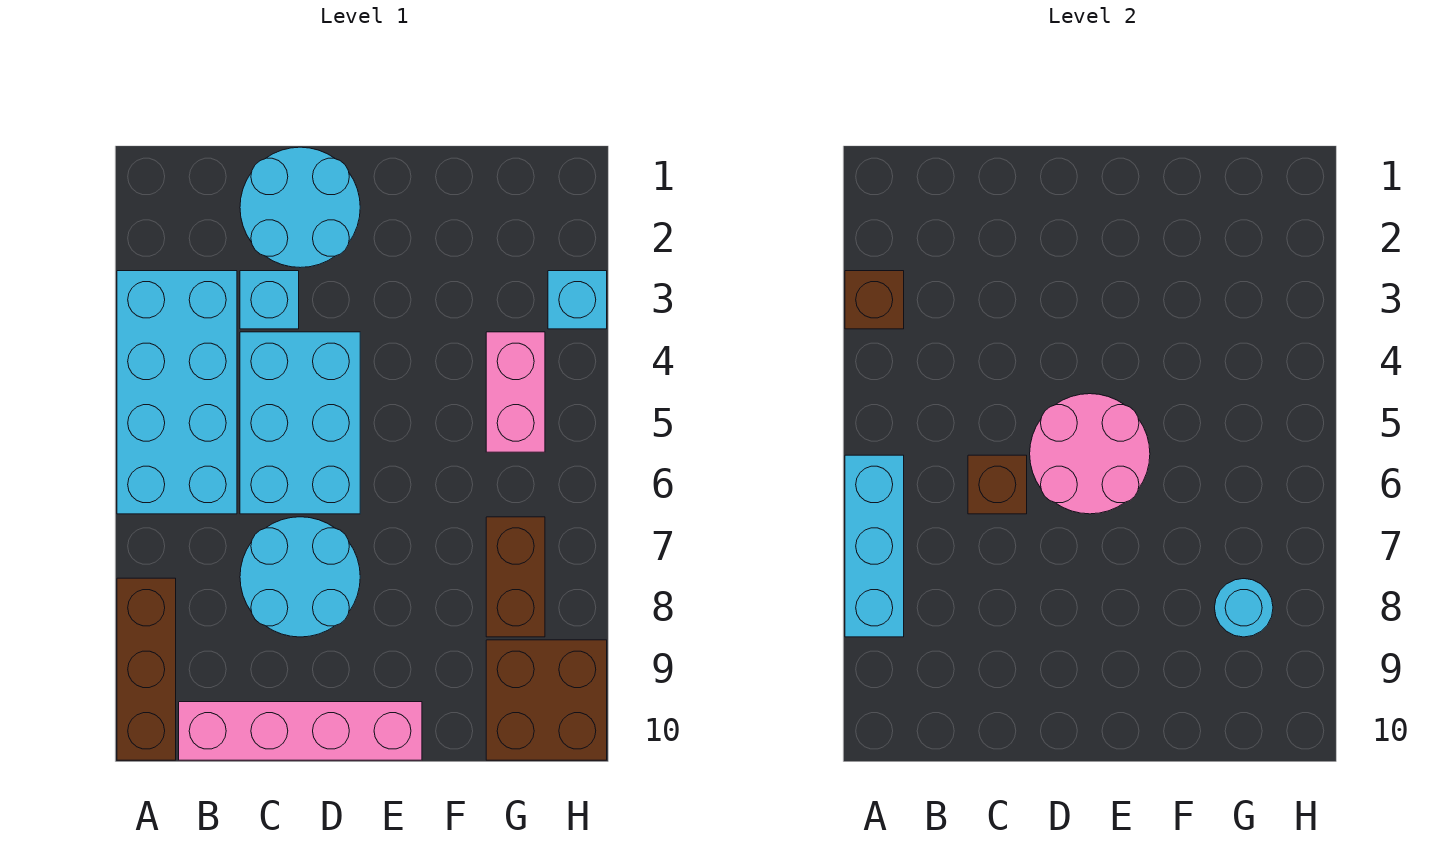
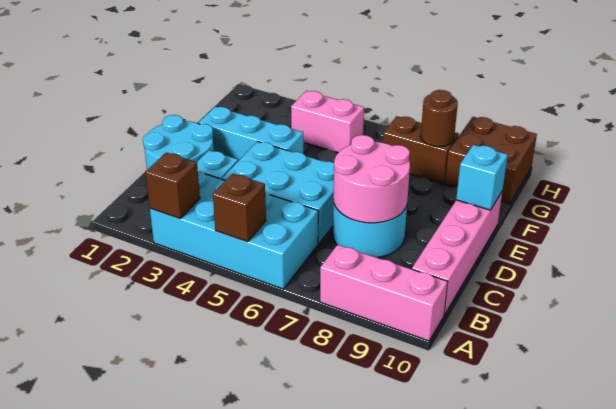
cyan brick A6:A8 level 2 -> cyan brick E2:E4 level 1
brown brick A8:A10 level 1 -> pink brick A8:A10 level 1
brown brick C6 level 2 -> brown brick A5 level 2
pink round brick D5:E6 level 2 -> pink round brick C7:D8 level 2
cyan round brick G8 level 2 -> brown round brick G8 level 2
cyan brick H3 level 1 -> cyan brick E10 level 2

